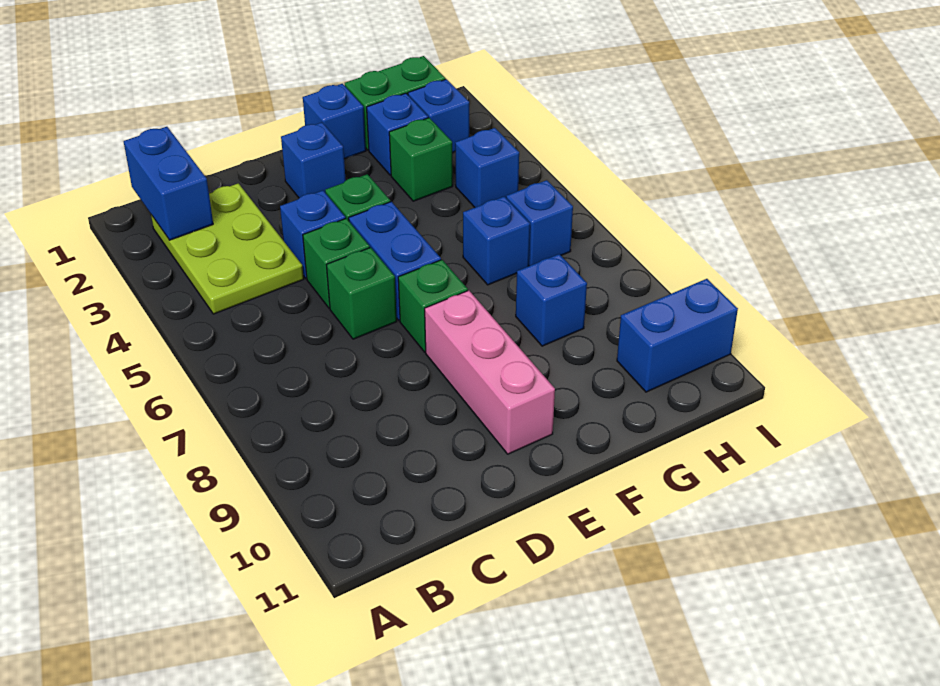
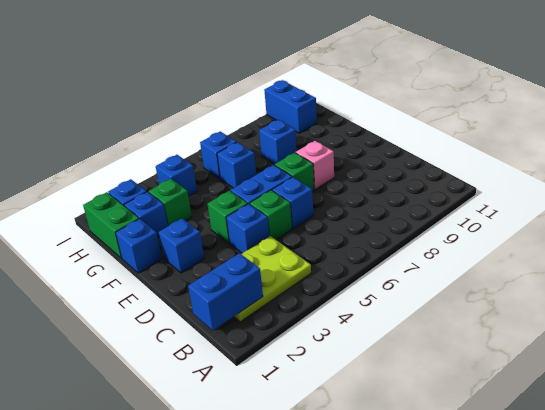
green brick D6 level 1 -> blue brick D6 level 1
pink brick E8:E10 level 1 -> pink brick E8 level 1

